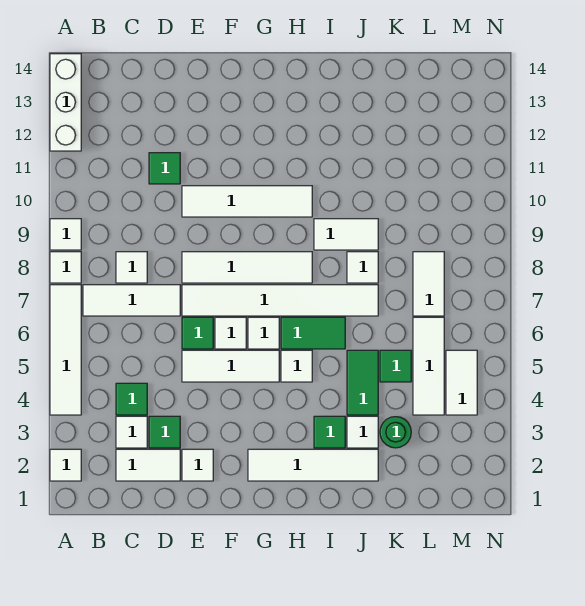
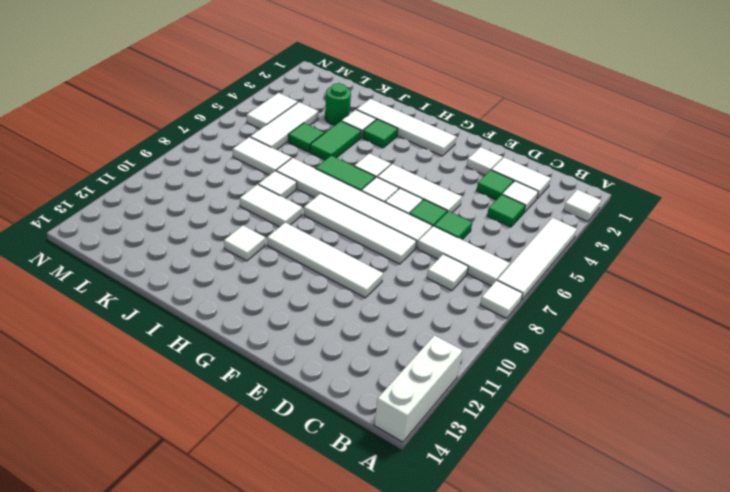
white tile A9 level 1 -> white tile I11 level 1
green tile D11 level 1 -> green tile D6 level 1
white tile L7:L8 level 1 -> white tile K7:L7 level 1

